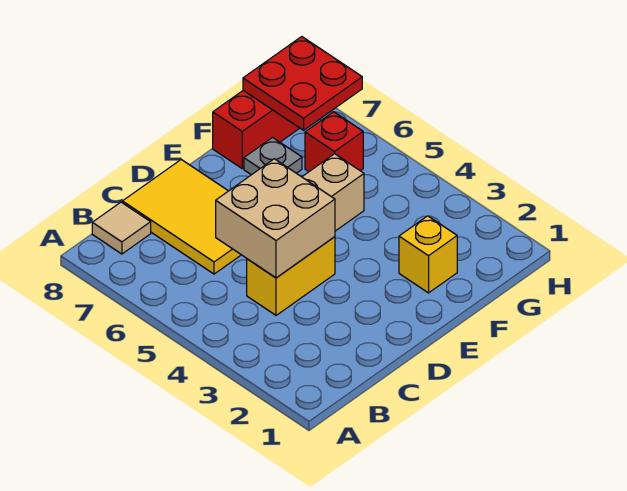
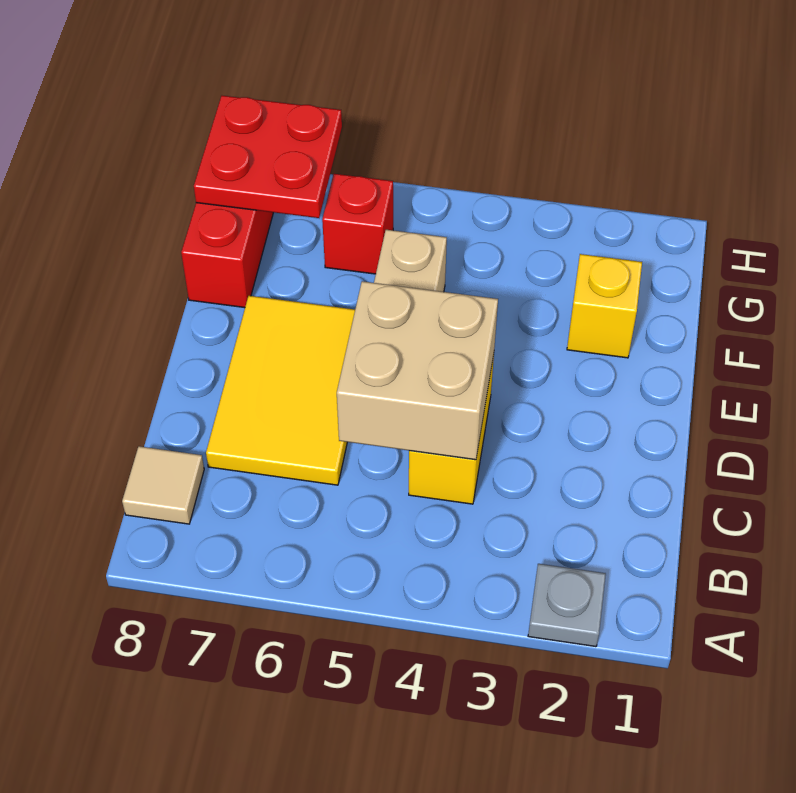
yellow tile C6:D8 level 1 -> yellow tile C6:E7 level 1
grey plate F7 level 1 -> grey plate A2 level 1

